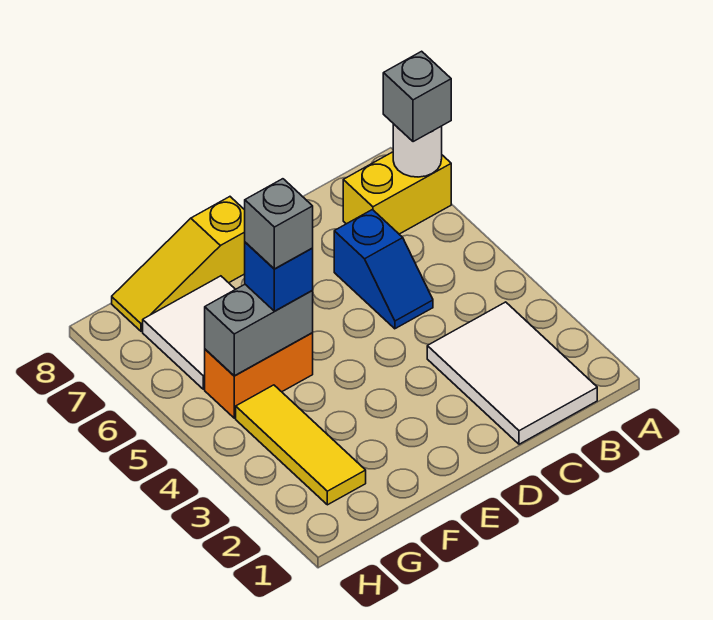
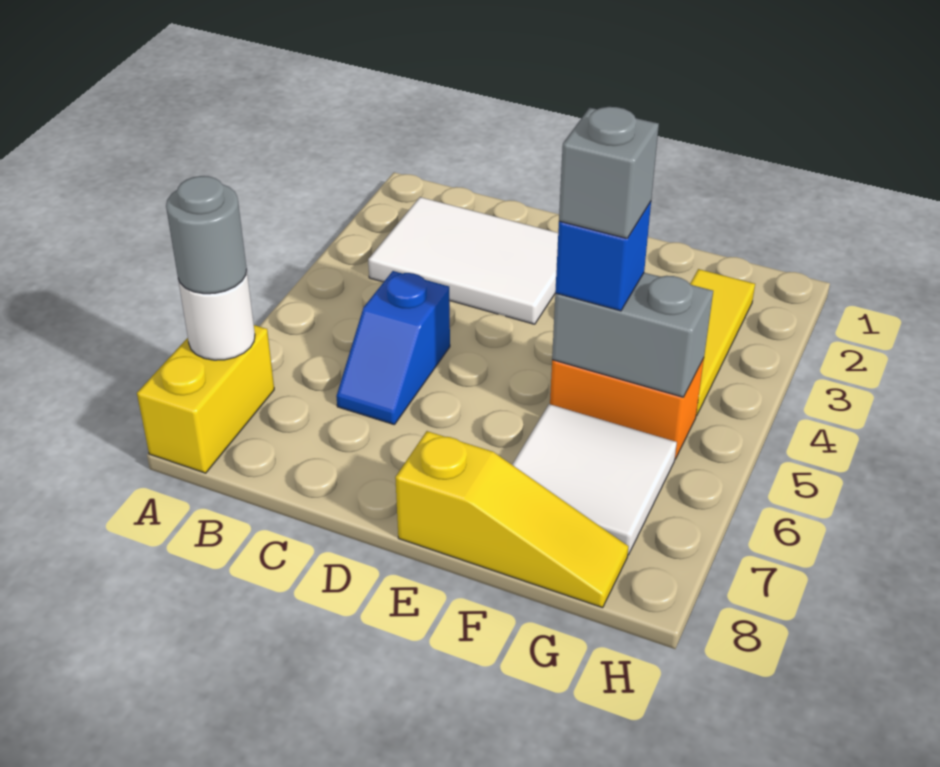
yellow brick A7:B7 level 1 -> yellow brick A7:A8 level 1
grey brick A7 level 3 -> grey round brick A7 level 3
white tile B1:C3 level 1 -> white tile B2:D3 level 1
blue slope C5:C6 level 1 top 6 -> blue slope C5:C6 level 1 top 5

